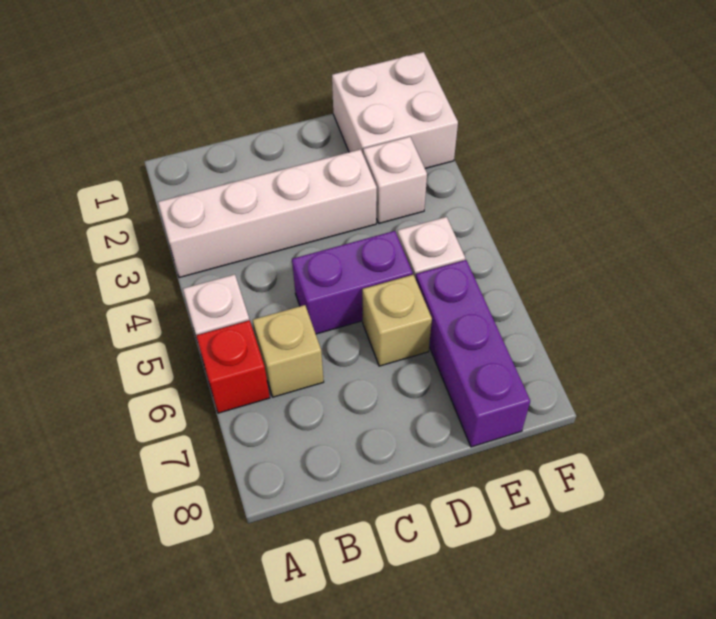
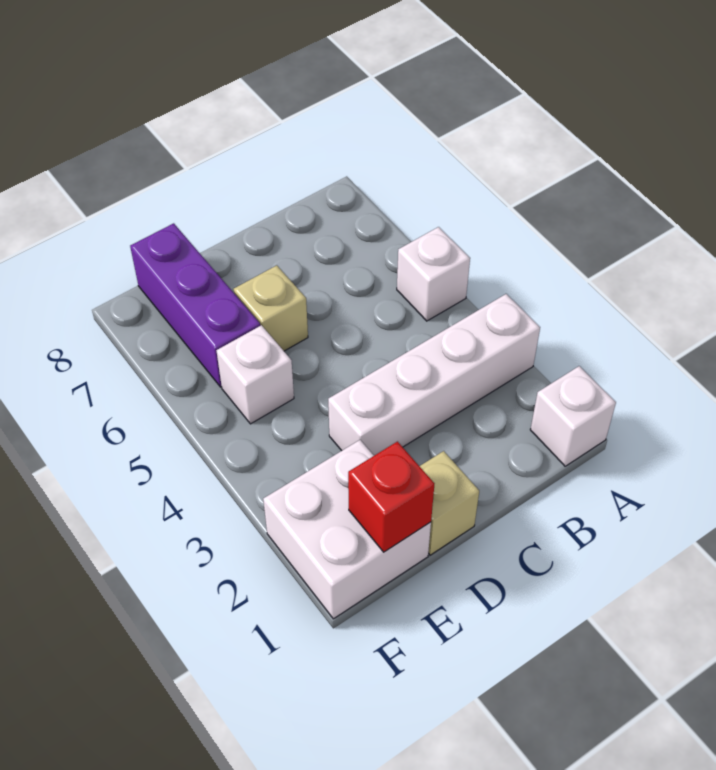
red brick A6 level 1 -> red brick E1 level 2
tan brick B6 level 1 -> tan brick D1 level 1
purple brick C5:D5 level 1 -> none
white brick E3 level 1 -> white brick A1 level 1

